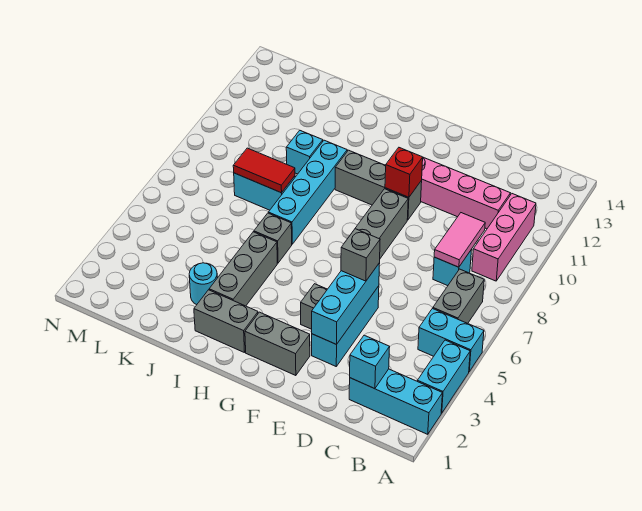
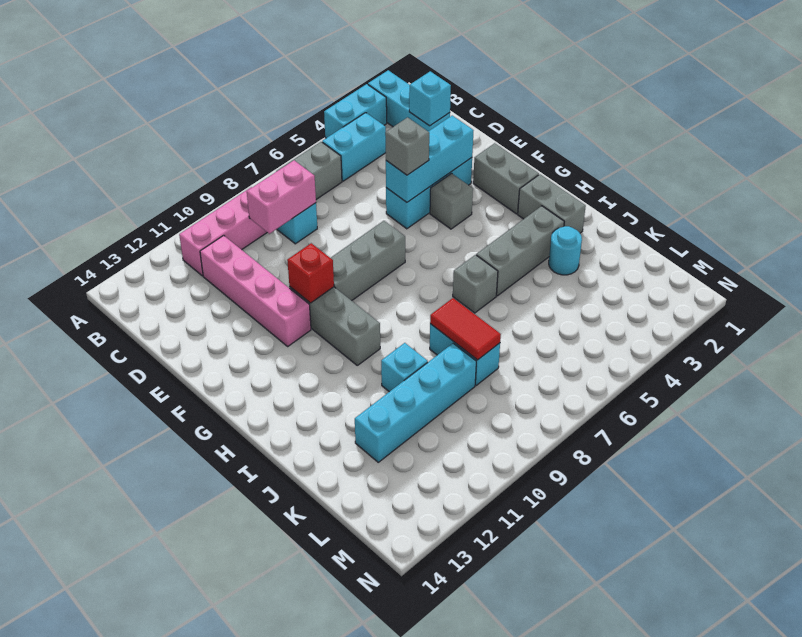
cyan brick A5:B5 level 1 -> cyan brick B4:B5 level 1
pink tile C8:C9 level 2 -> pink brick C8:C9 level 2
cyan brick I7:I10 level 1 -> cyan brick K9:K12 level 1

